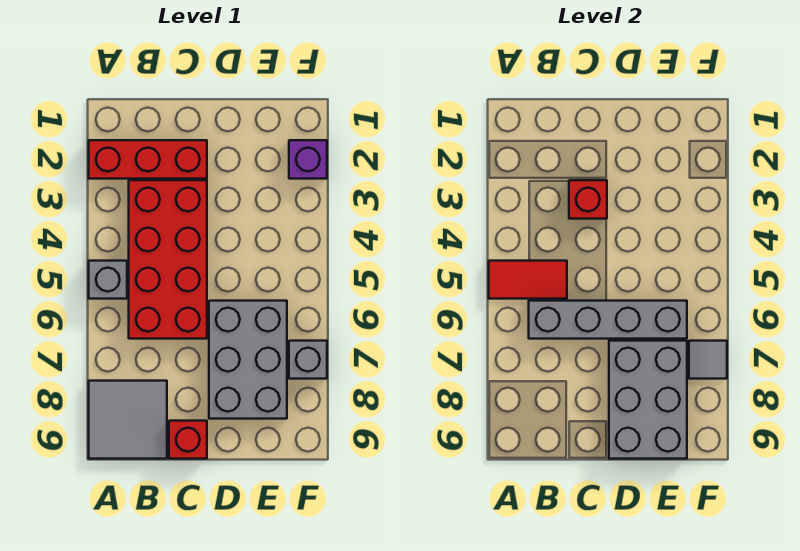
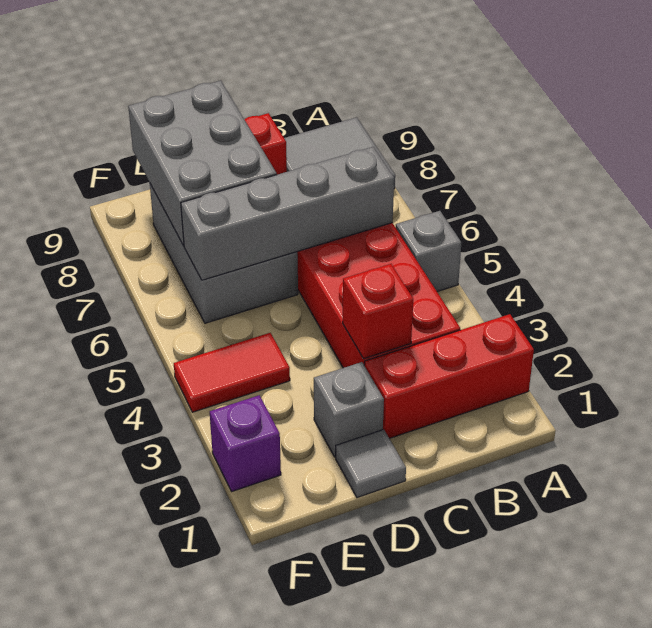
red tile A5:B5 level 2 -> red tile E4:F4 level 1
grey brick F7 level 1 -> grey brick D2 level 1
grey tile F7 level 2 -> grey tile D1 level 1

